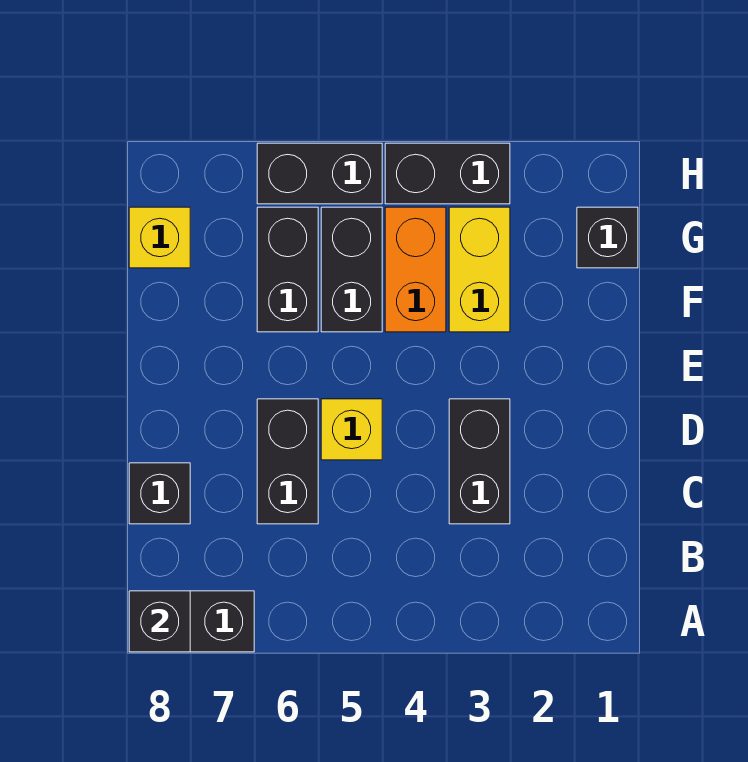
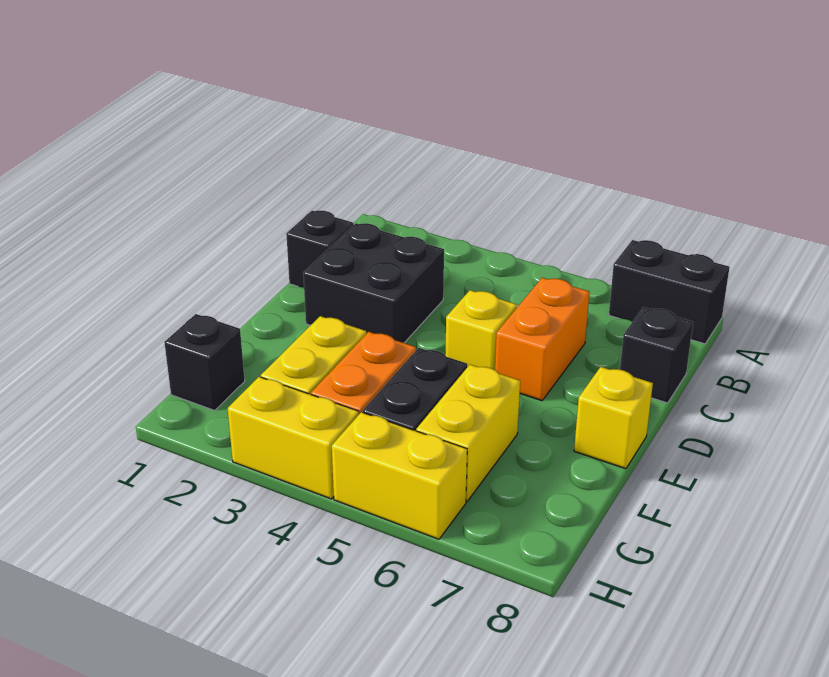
black brick A8 level 2 -> black brick C1 level 1
black brick C3:D3 level 1 -> black brick C2:D3 level 1
black brick C6:D6 level 1 -> orange brick C6:D6 level 1
black brick F6:G6 level 1 -> yellow brick F6:G6 level 1
yellow brick G8 level 1 -> yellow brick E8 level 1
black brick H3:H4 level 1 -> yellow brick H3:H4 level 1
black brick H5:H6 level 1 -> yellow brick H5:H6 level 1

